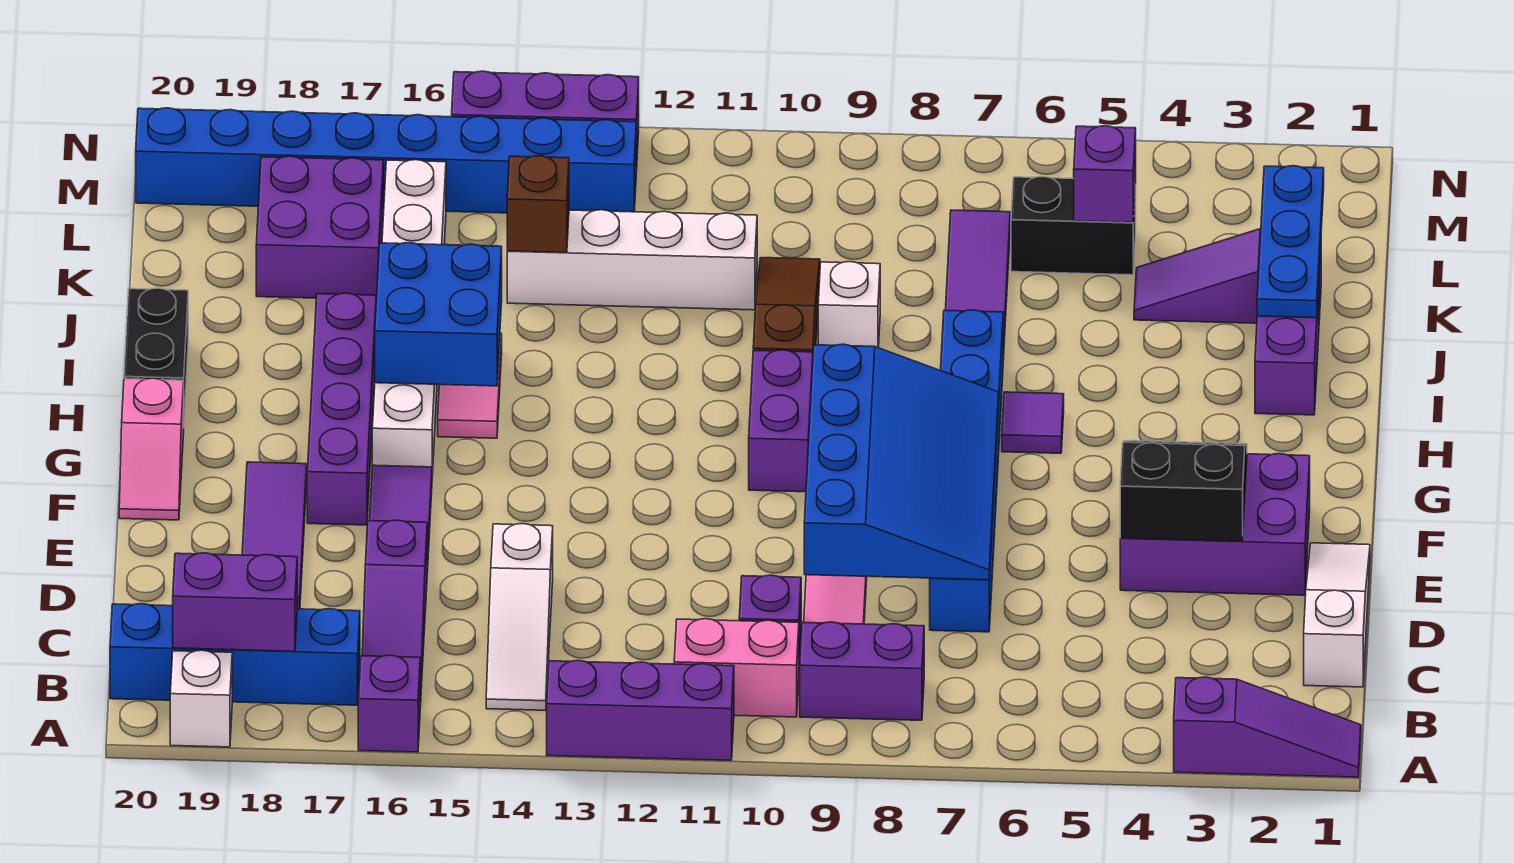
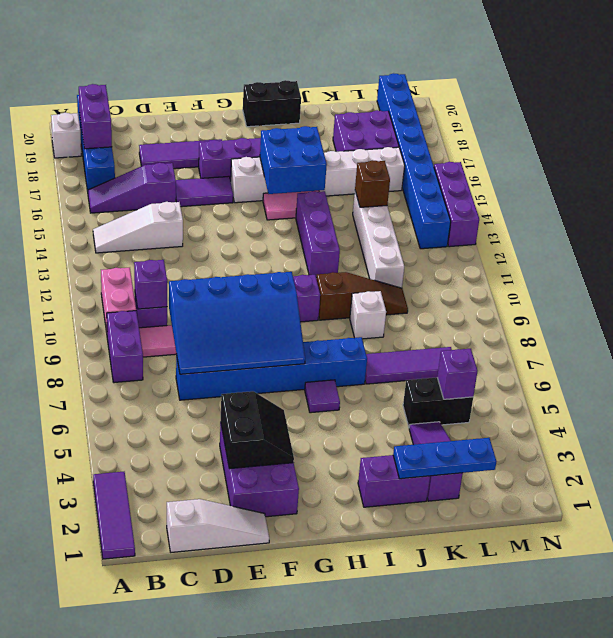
purple slope A1:A3 level 1 top 3 -> purple tile A1:A3 level 1
purple brick A11:A13 level 1 -> purple brick I12:I14 level 1
purple brick A16 level 1 -> purple brick C10 level 2
pink slope F20:G20 level 1 top G -> none
black brick L5:L6 level 1 -> black brick K5:L5 level 1

